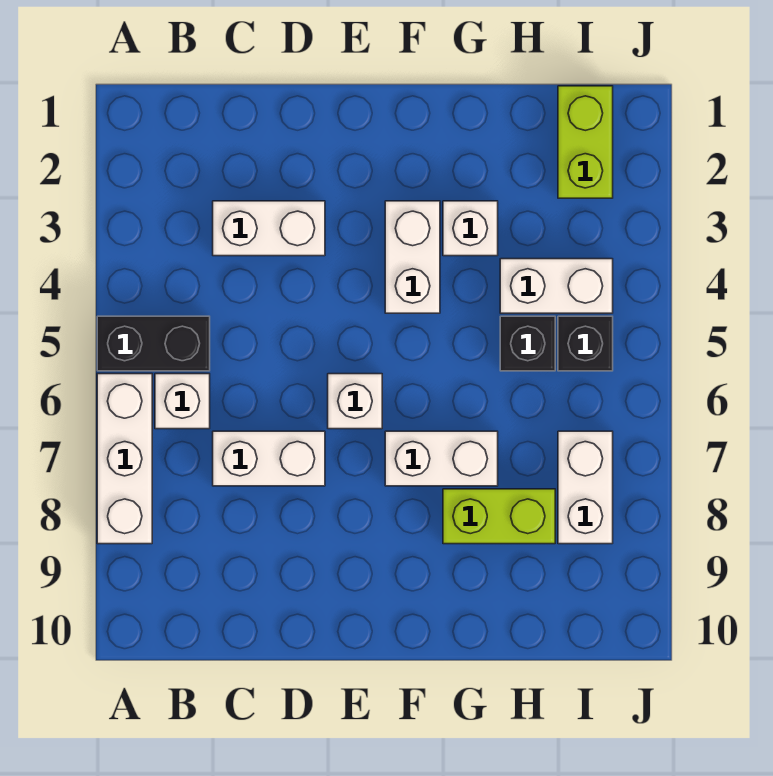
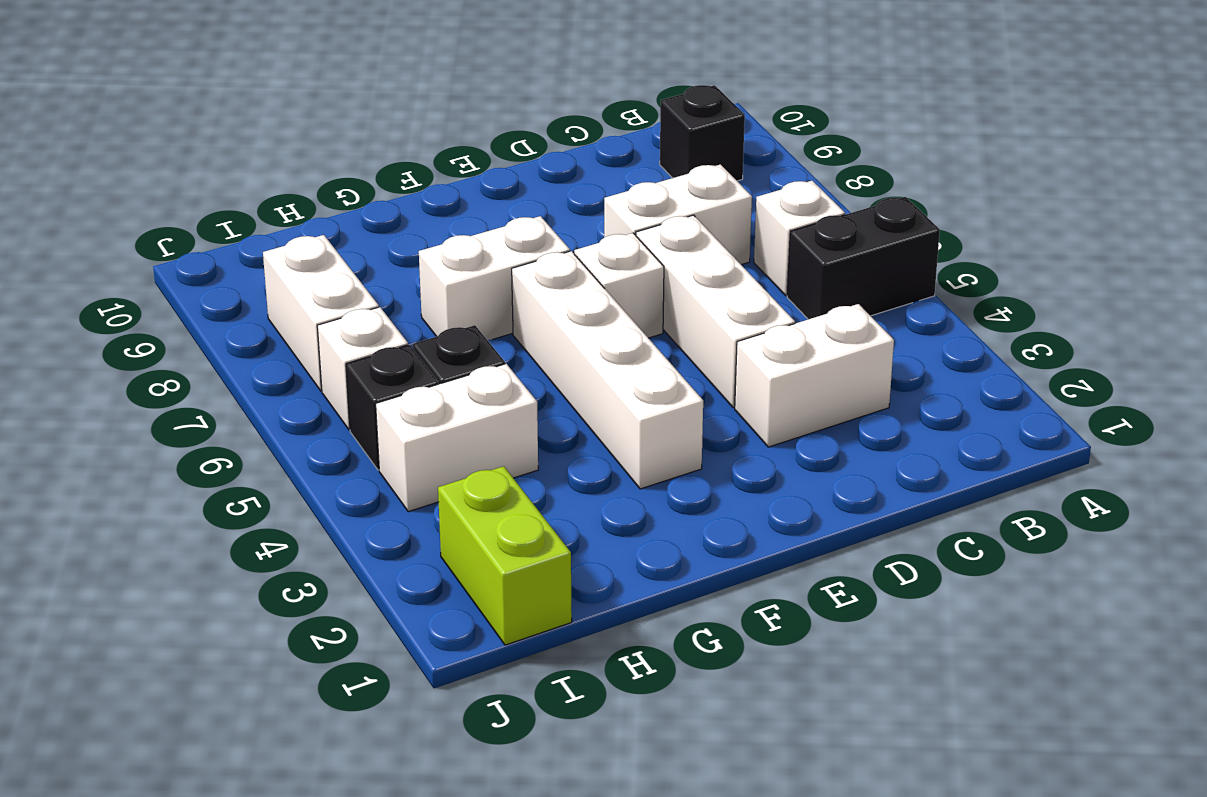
white brick A6:A8 level 1 -> white brick D4:D6 level 1
none -> black brick B9 level 1
white brick F3:F4 level 1 -> white brick F3:F6 level 1
white brick G3 level 1 -> white brick I6 level 1
lime brick G8:H8 level 1 -> none

